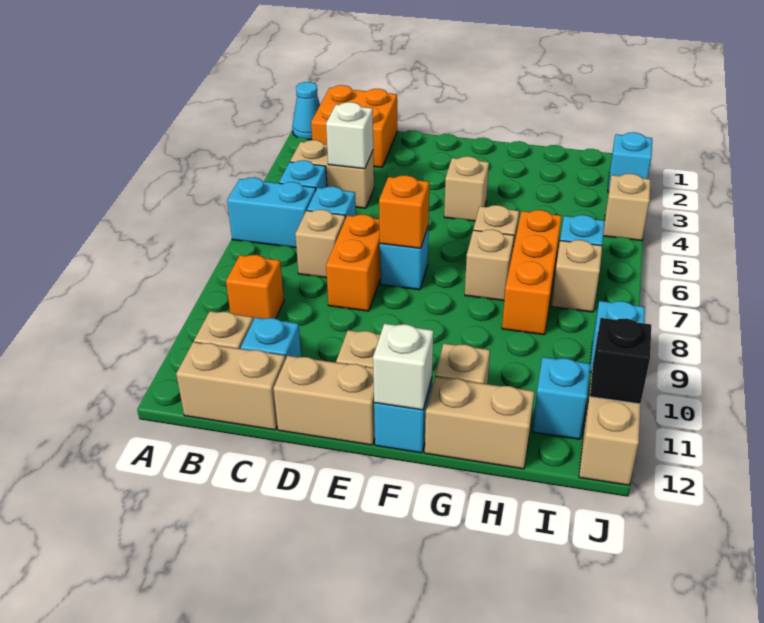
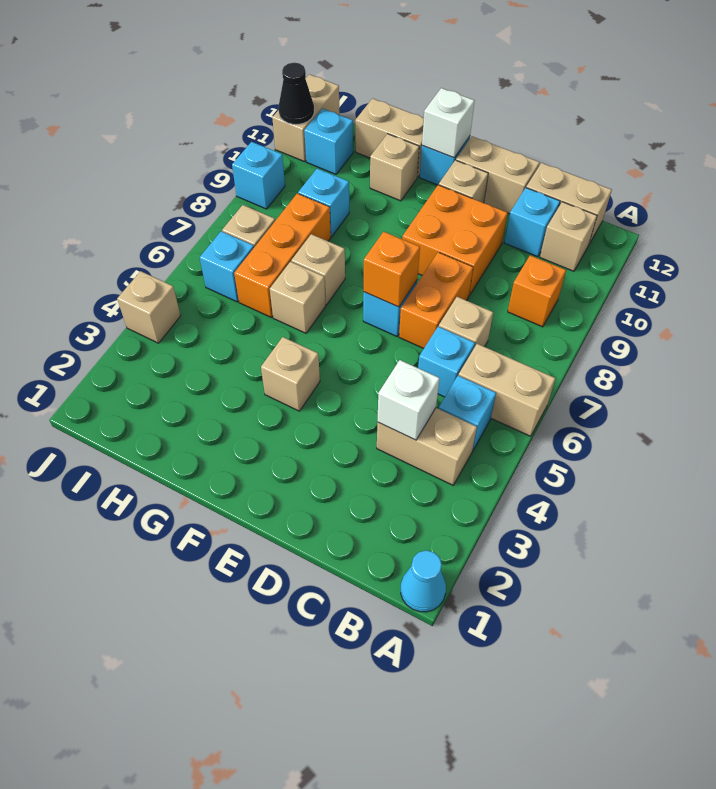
cyan brick A6:B6 level 1 -> tan brick A6:B6 level 1
orange brick B1:C2 level 1 -> orange brick D9:E10 level 1
cyan brick J2 level 1 -> cyan brick H9 level 1
black brick J11 level 2 -> black cone J11 level 2

